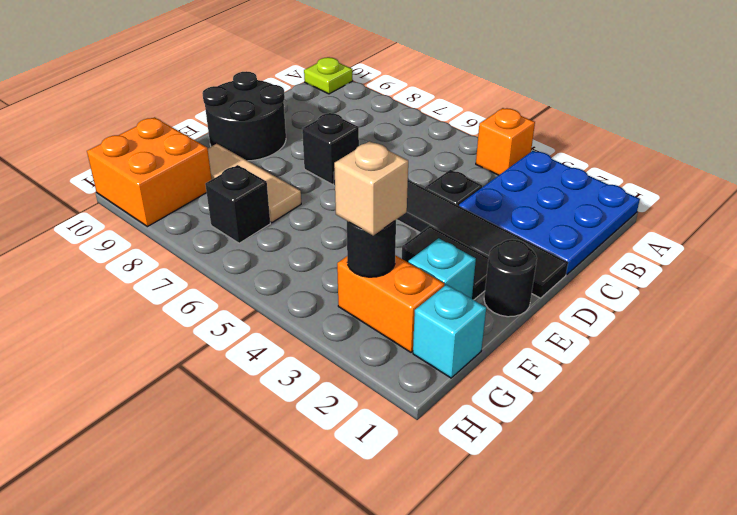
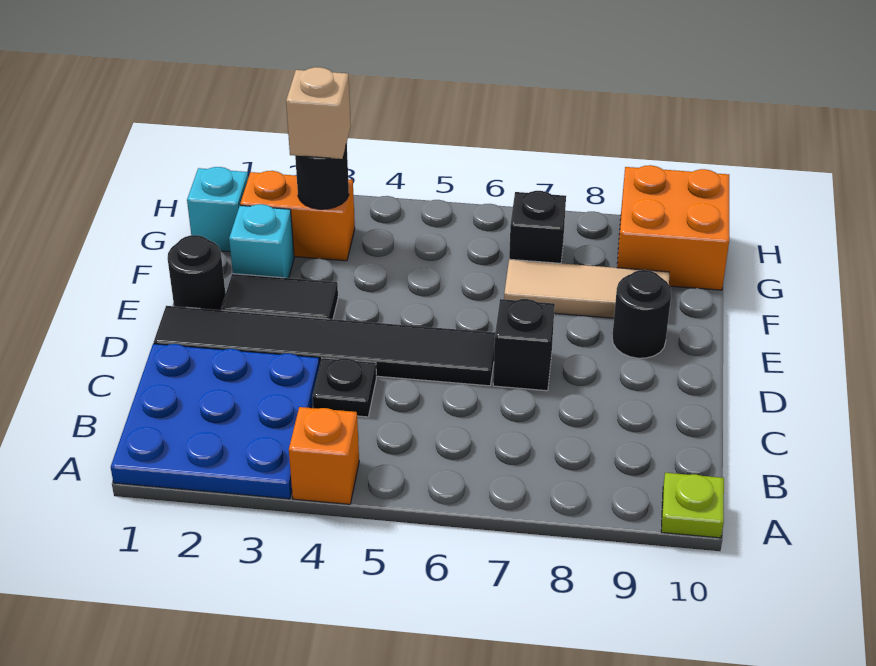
black round brick D9:E10 level 1 -> black round brick E9 level 1

